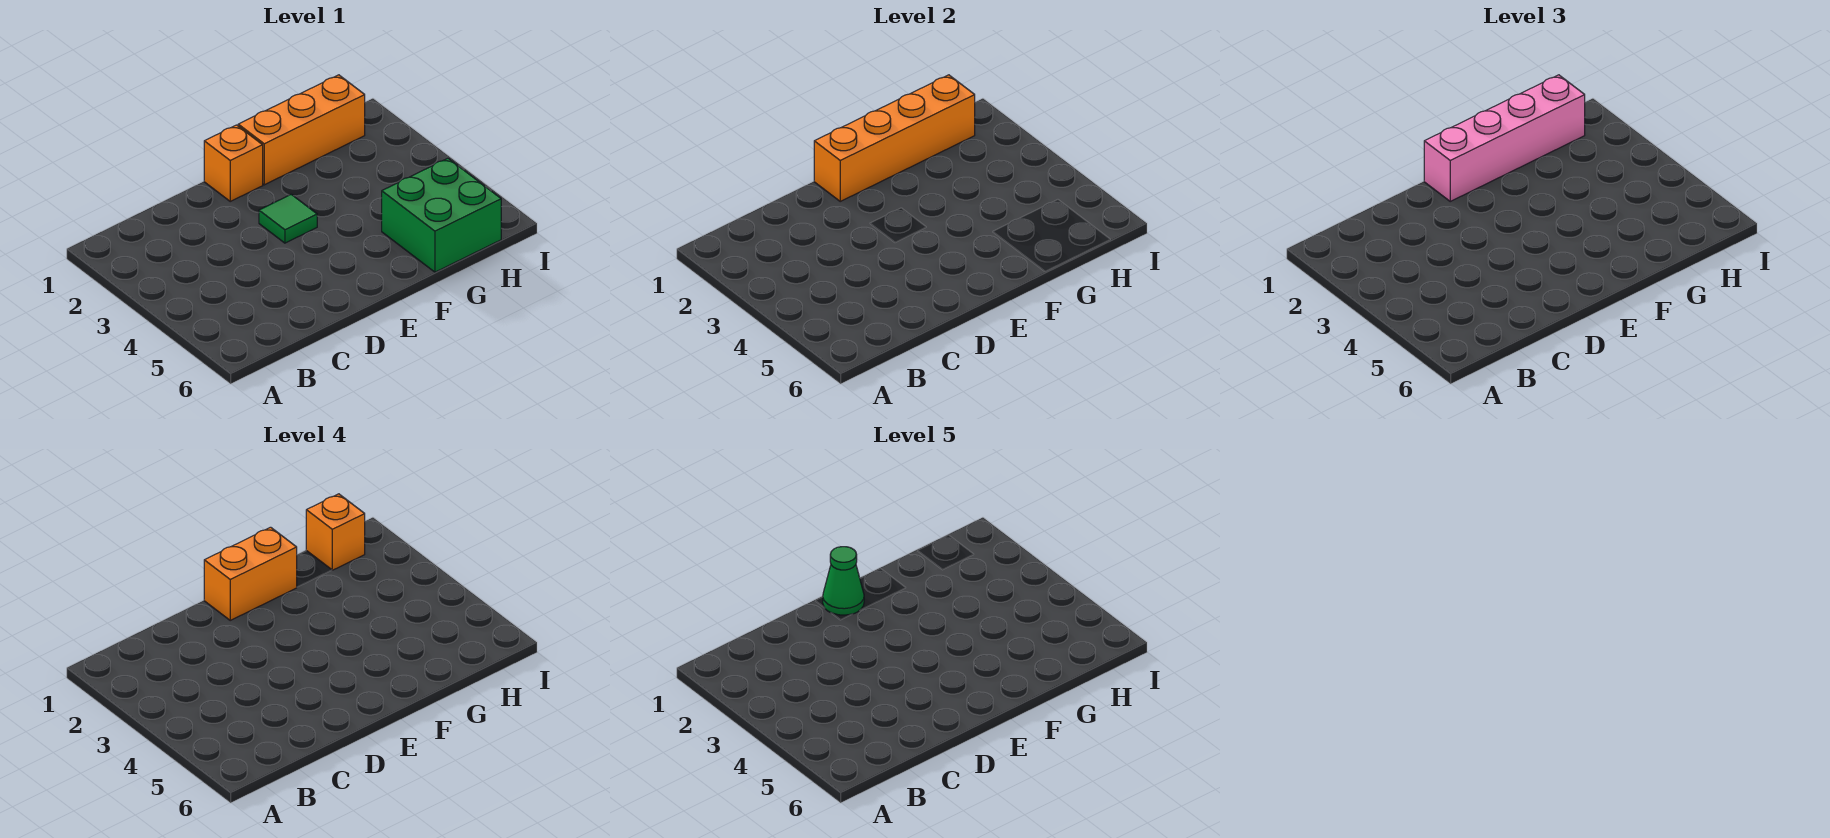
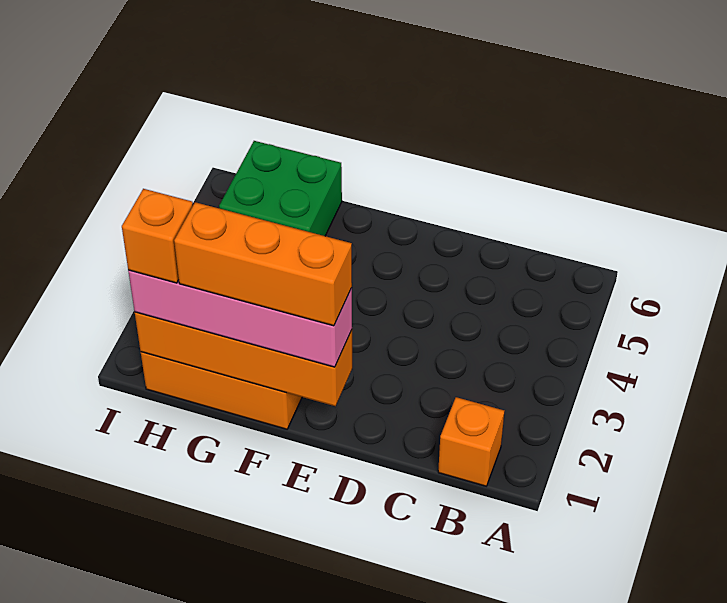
orange brick E1 level 1 -> orange brick B1 level 1
orange brick E1:F1 level 4 -> orange brick E1:G1 level 4
green cone E1 level 5 -> none
green tile E3 level 1 -> none

